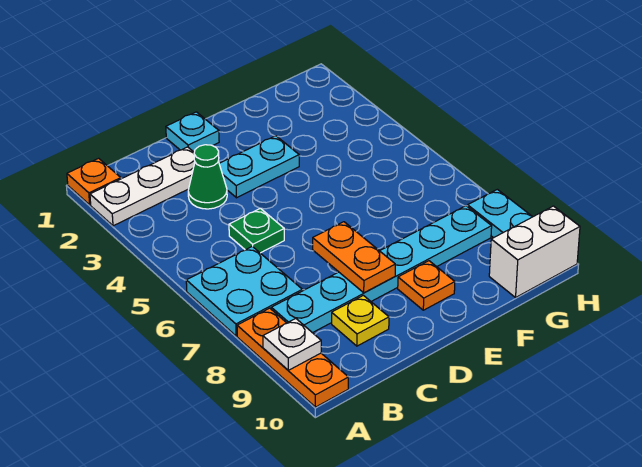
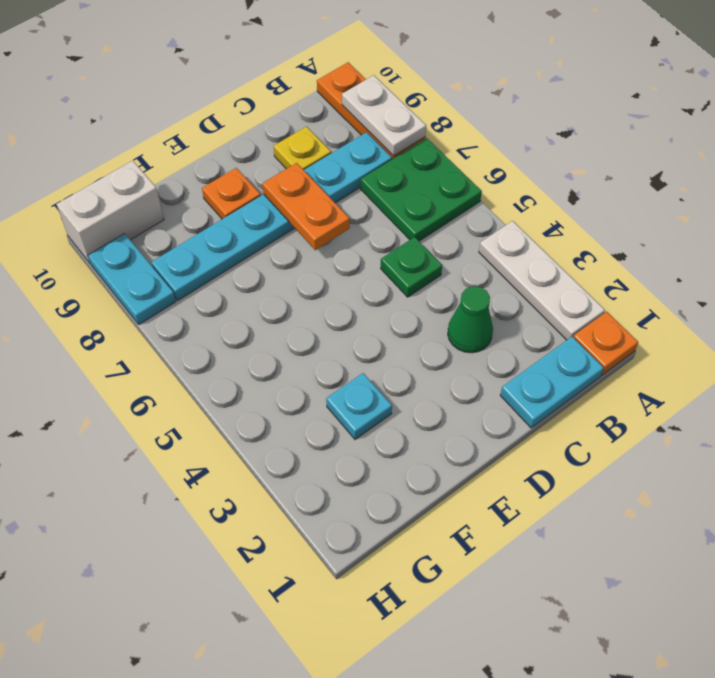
white plate A2:C2 level 1 -> white plate A2:A4 level 1
cyan plate A6:B7 level 1 -> green plate A6:B7 level 1
white plate A9 level 2 -> white plate A8:A9 level 2
cyan plate D1 level 1 -> cyan plate F3 level 1
cyan plate D3:E3 level 1 -> cyan plate B1:C1 level 1

